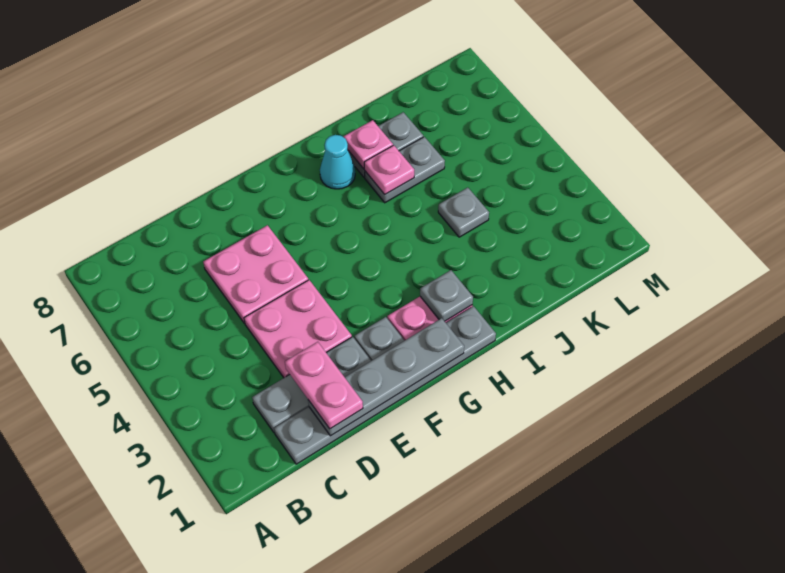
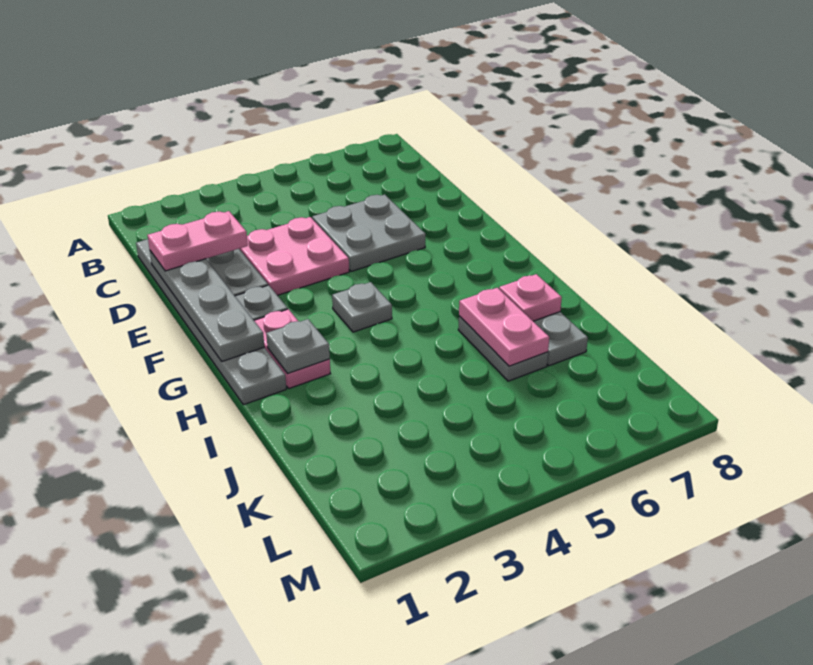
pink plate D5:E6 level 1 -> grey plate D5:E6 level 1
cyan cone H7 level 1 -> none
pink plate I6 level 2 -> pink plate I6:J6 level 2
grey plate J4 level 1 -> grey plate G4 level 1

